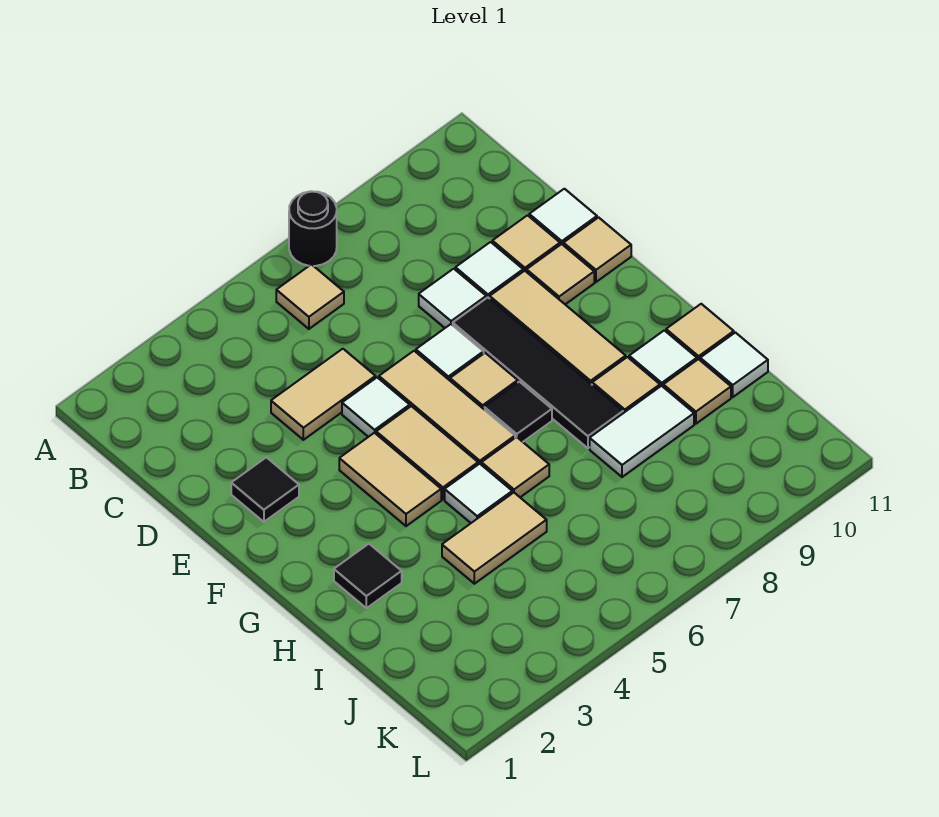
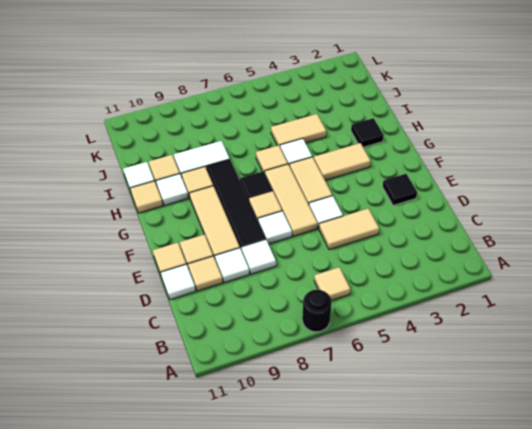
tan tile F4:G4 level 1 -> tan tile G3:G4 level 1

